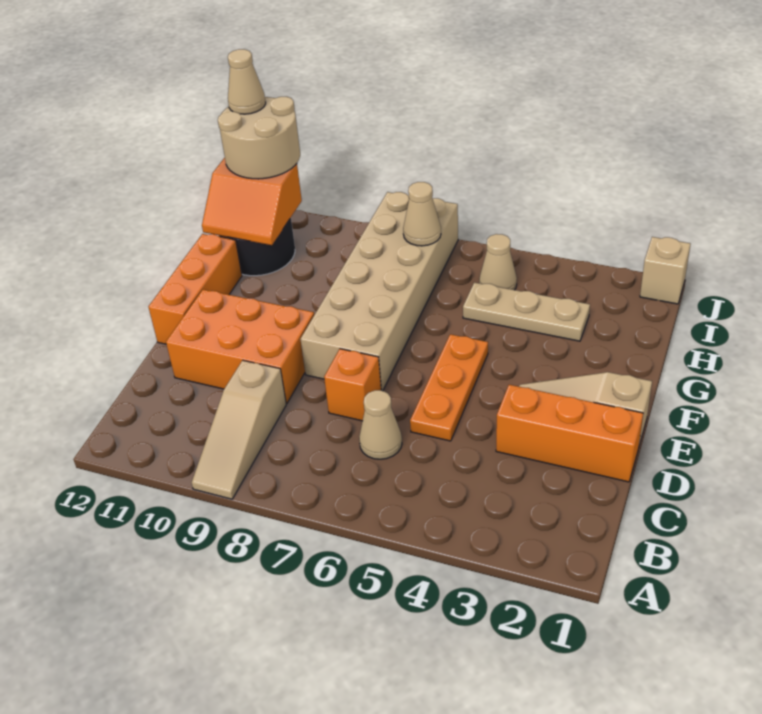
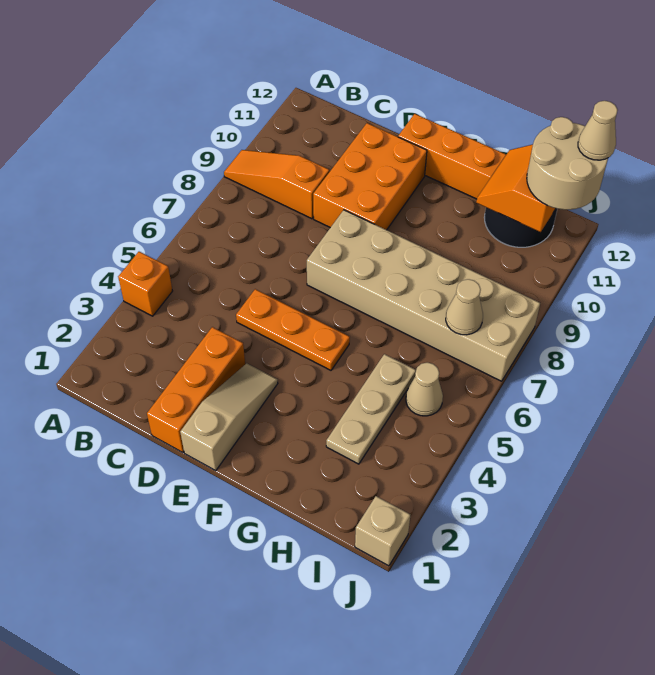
tan slope A9:C9 level 1 top C -> orange slope A9:C9 level 1 top C
tan cone C6 level 1 -> none
orange brick D7 level 1 -> orange brick A4 level 1

